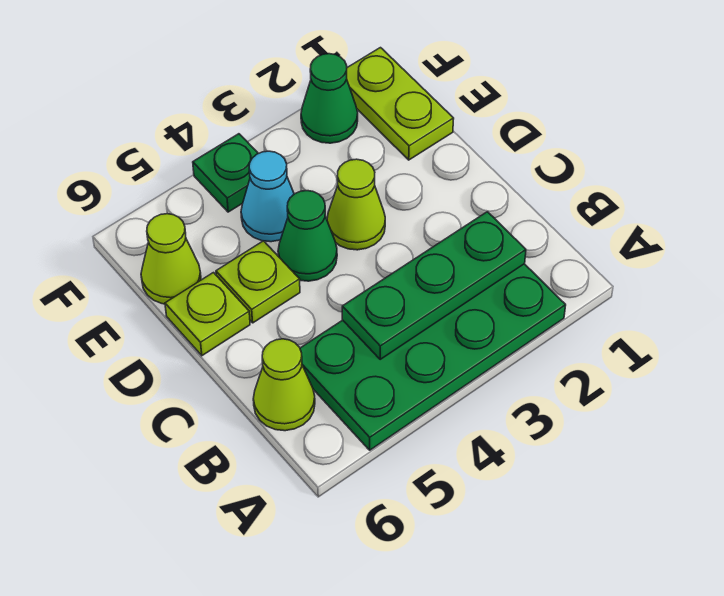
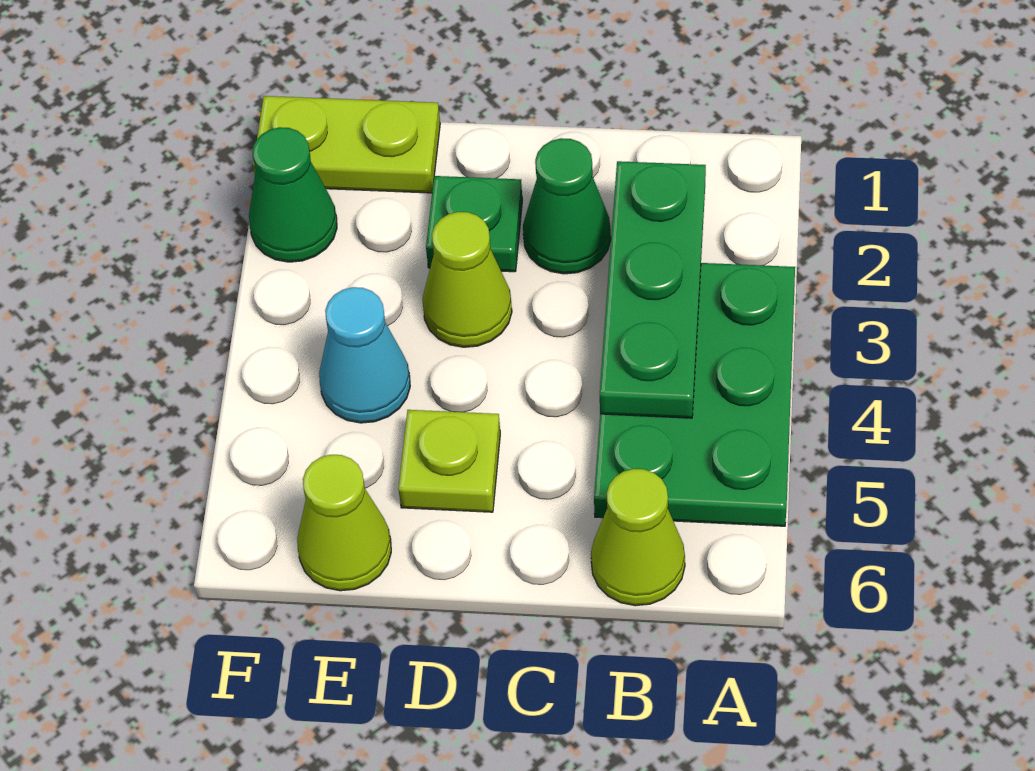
green plate A2:B5 level 1 -> green plate A3:B5 level 1
green cone D4 level 1 -> green cone C2 level 1
lime plate D6 level 1 -> none
green plate F4 level 1 -> green plate D2 level 1

